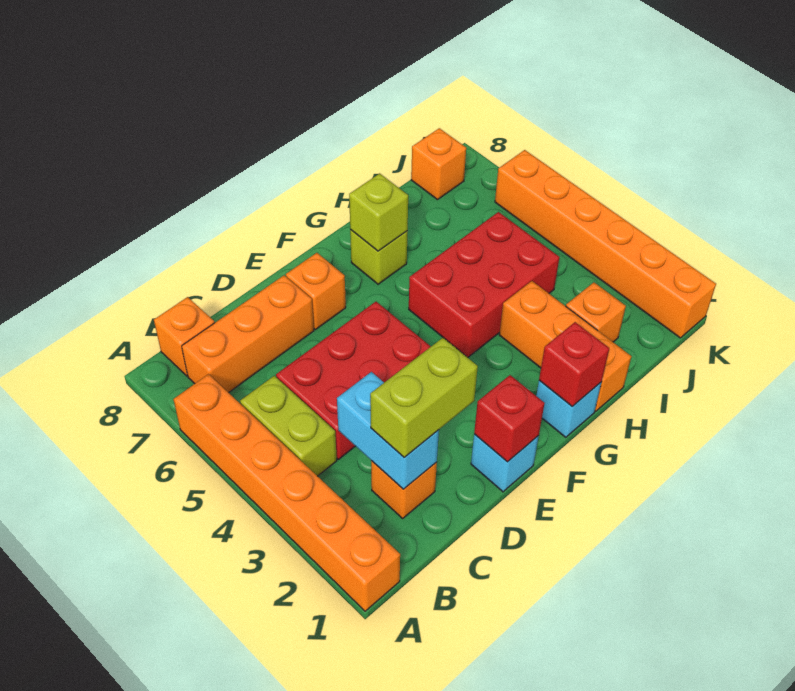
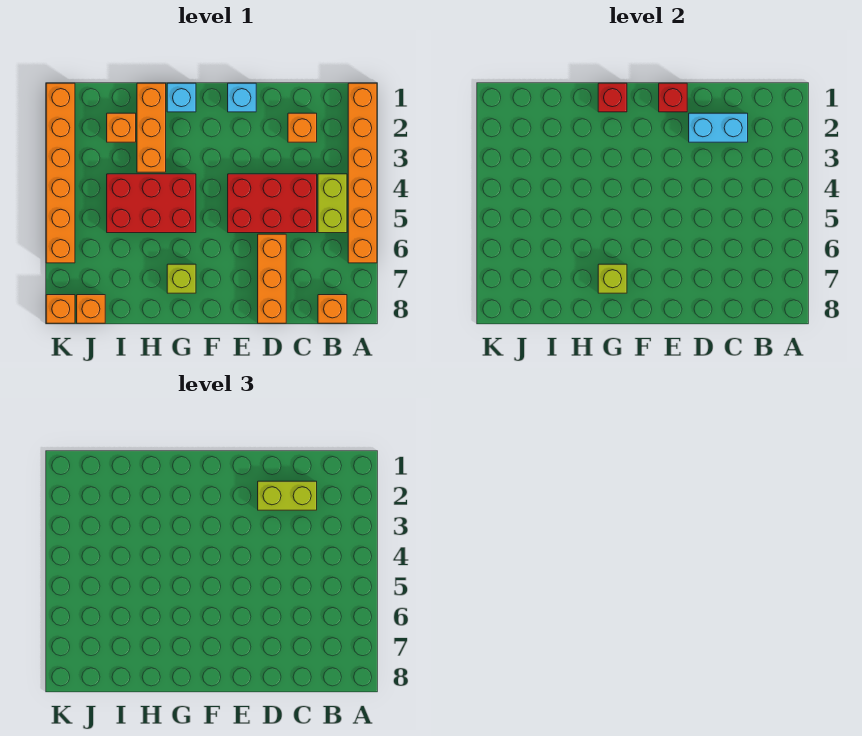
orange brick B7:D7 level 1 -> orange brick D6:D8 level 1
cyan brick C2:C3 level 2 -> cyan brick C2:D2 level 2
orange brick E7 level 1 -> orange brick K8 level 1

